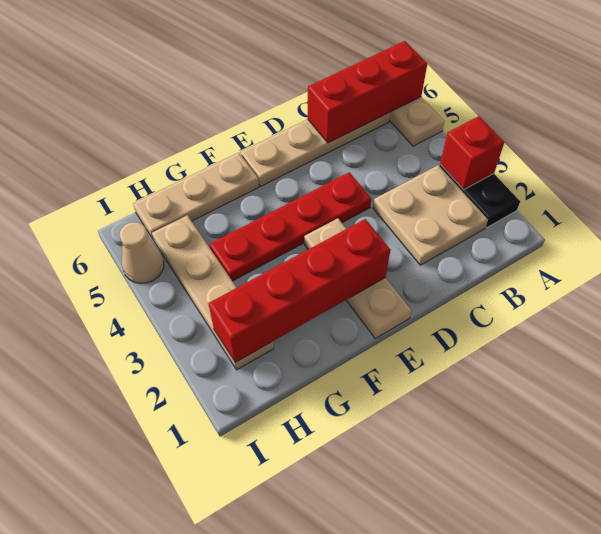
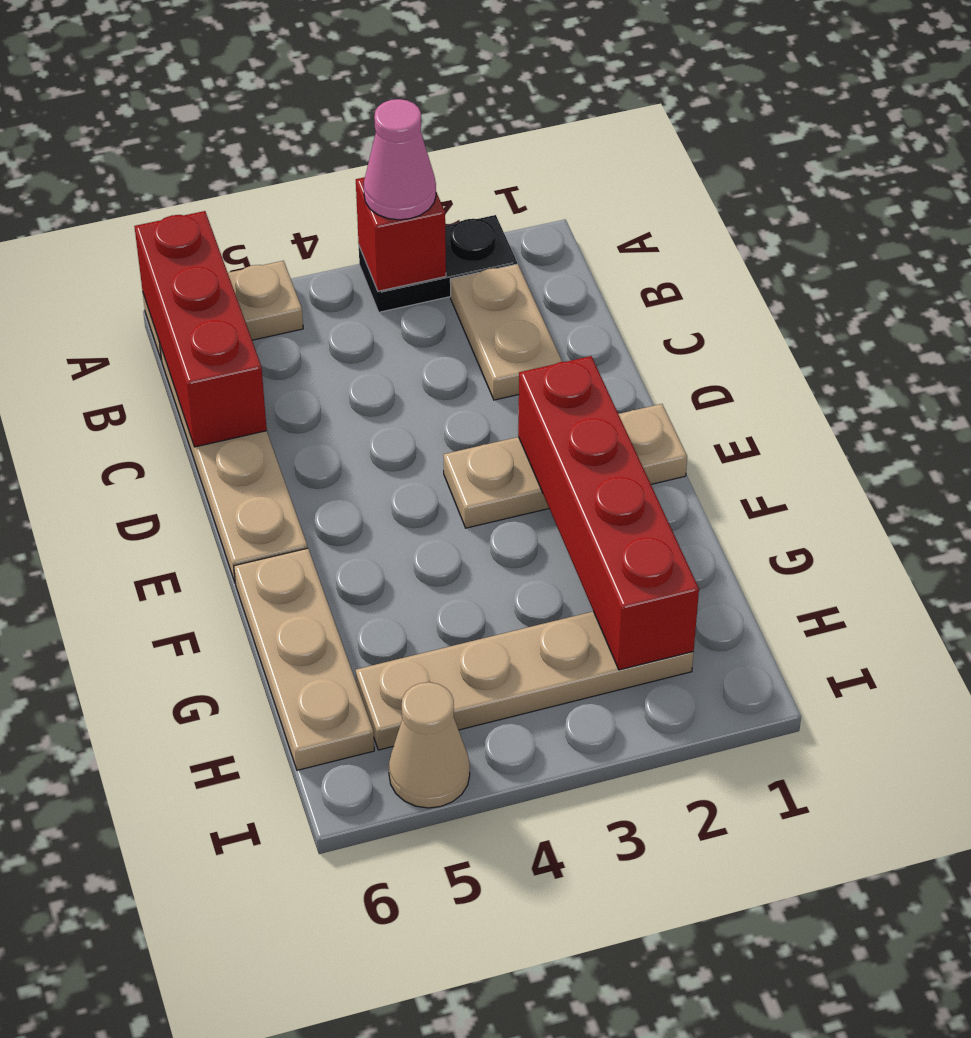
none -> pink cone A3 level 3
tan plate B2:C3 level 1 -> tan plate B2:C2 level 1
red plate D4:G4 level 1 -> none

